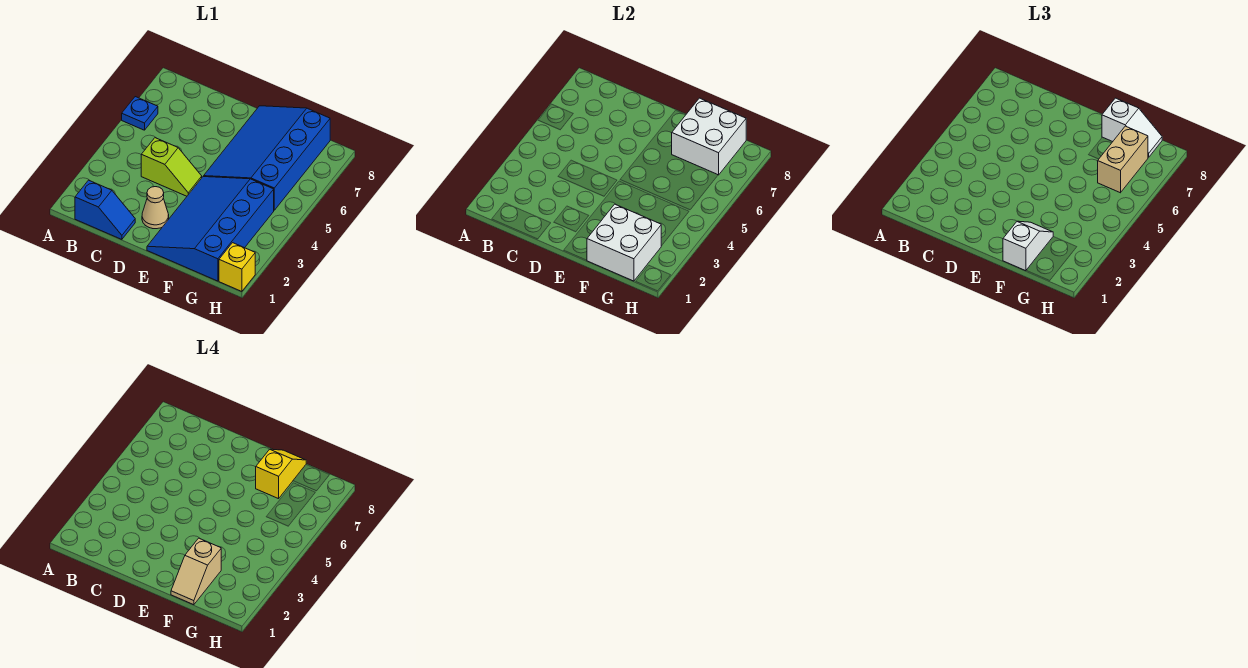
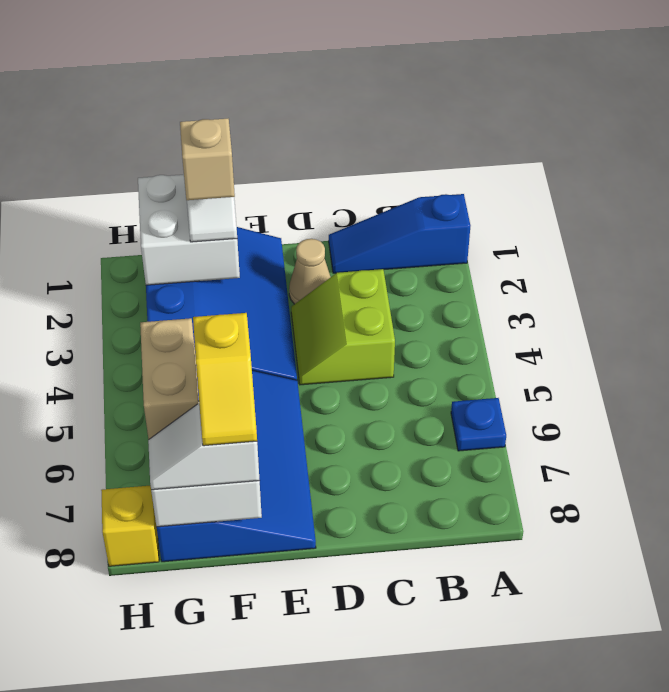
blue slope B1:C1 level 1 top B -> blue slope A1:C1 level 1 top A
lime slope C4:D4 level 1 top C -> lime slope C3:D4 level 1 top C
yellow brick H1 level 1 -> yellow brick H8 level 1

